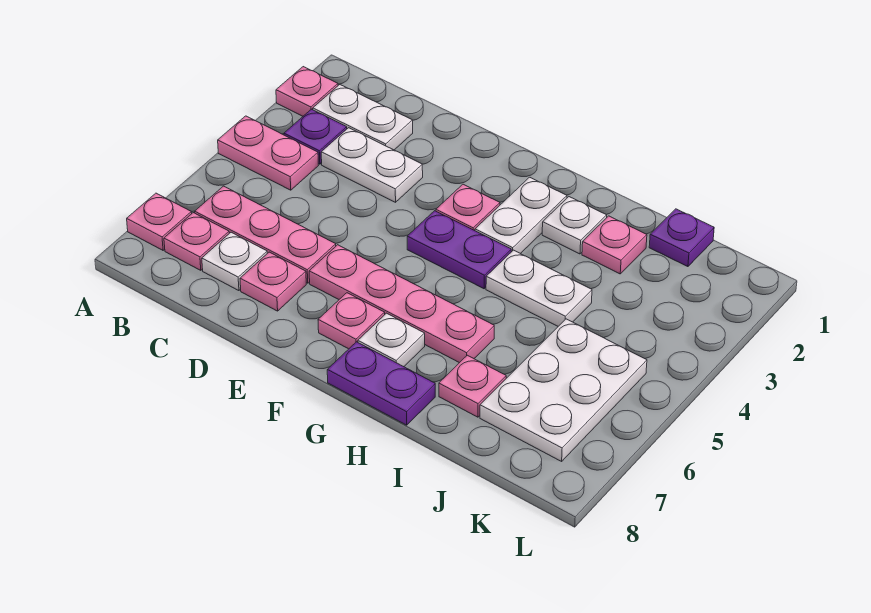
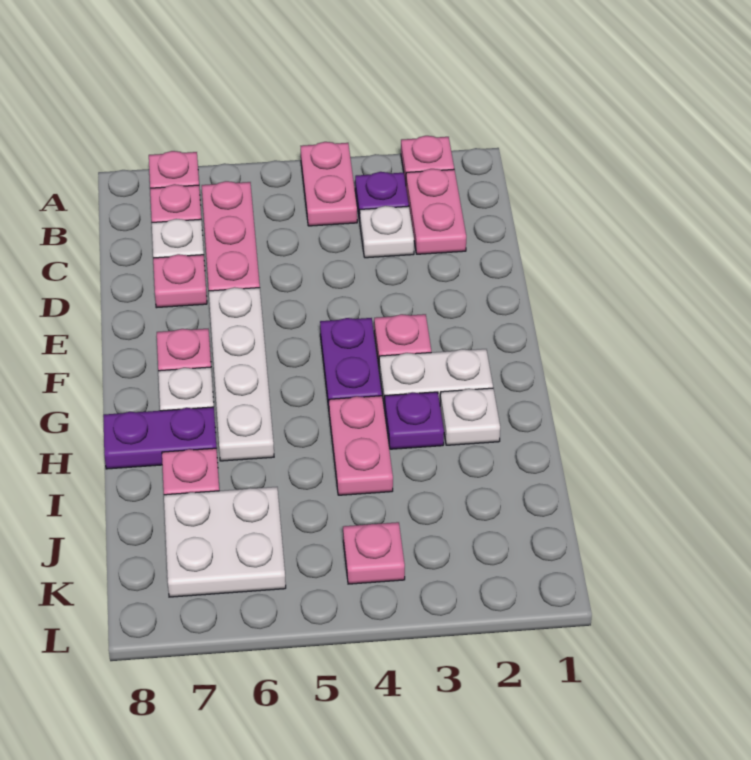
white plate B2:C2 level 1 -> pink plate B2:C2 level 1
white plate C3:D3 level 1 -> white plate C3 level 1
pink plate E6:H6 level 1 -> white plate E6:H6 level 1
purple plate G8:H8 level 1 -> purple plate H7:H8 level 1
white plate H4:I4 level 1 -> pink plate H4:I4 level 1
pink plate I2 level 1 -> pink plate K4 level 1
purple plate J1 level 1 -> purple plate H3 level 1
white plate J5:K7 level 1 -> white plate J6:K7 level 1

